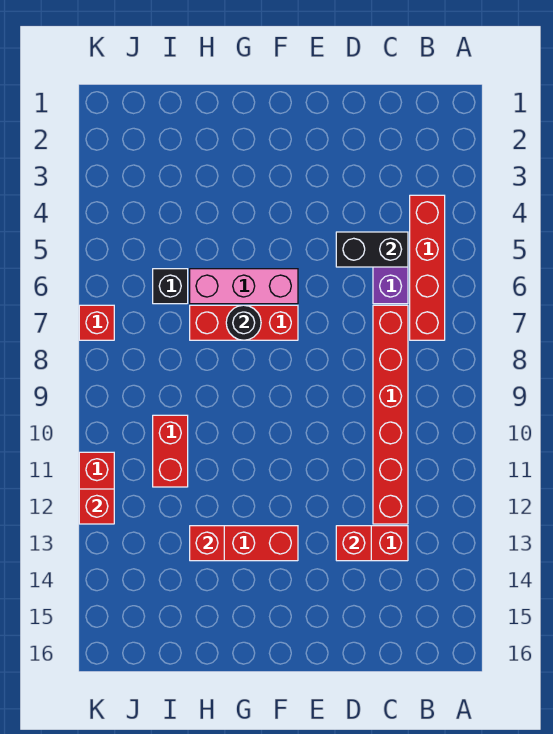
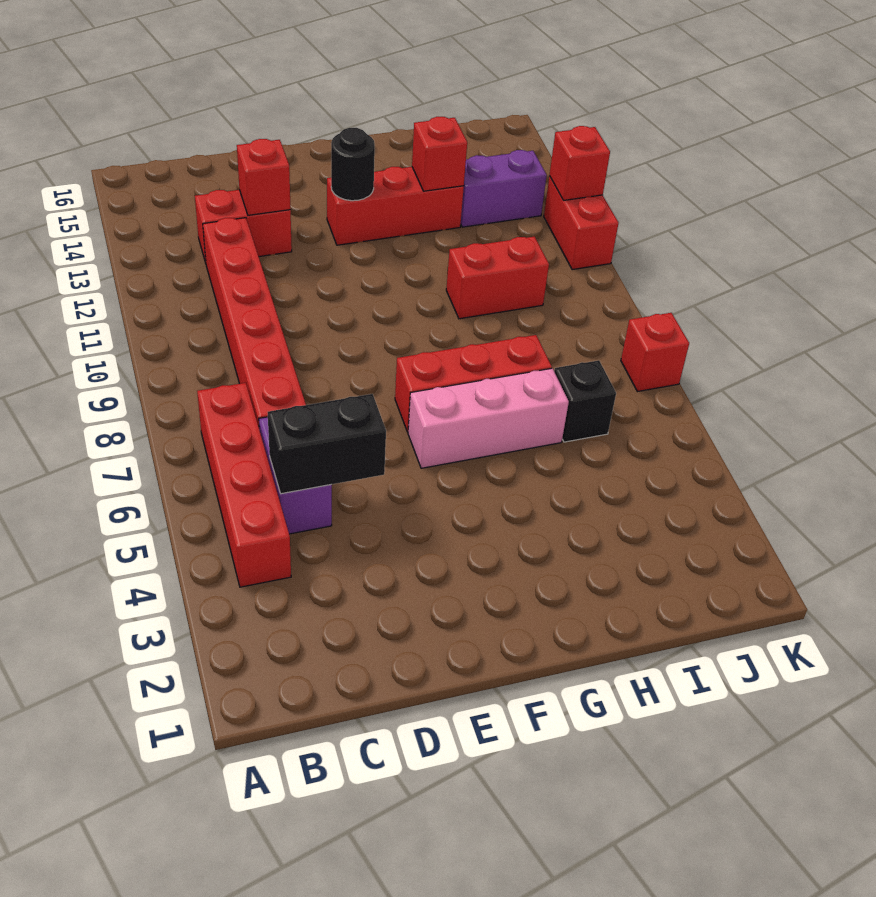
black round brick G7 level 2 -> black round brick F13 level 2
red brick I10:I11 level 1 -> red brick H10:I10 level 1
none -> purple brick I13:J13 level 1

